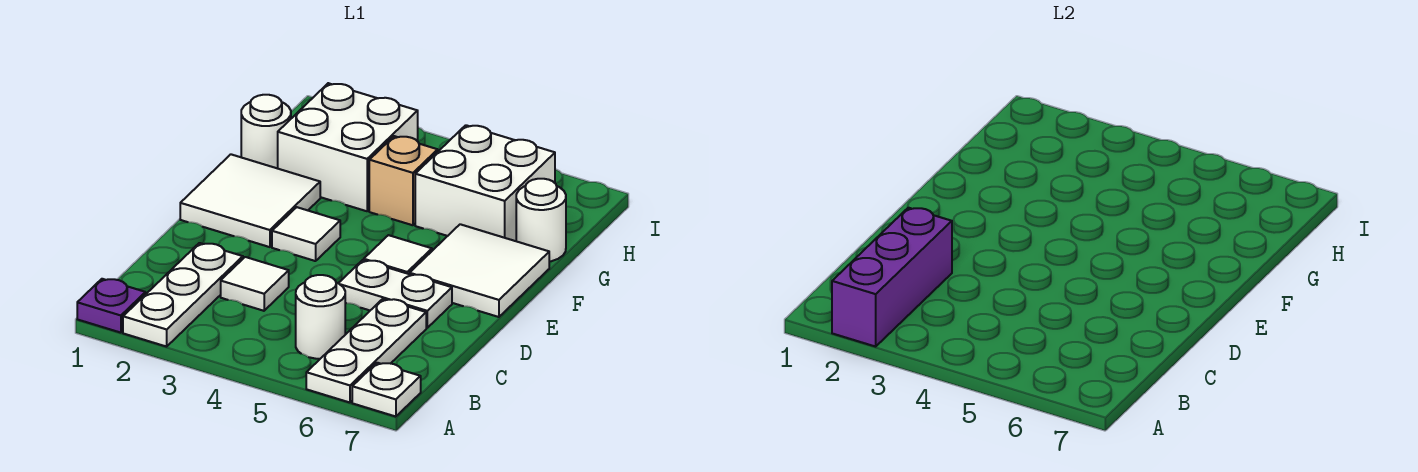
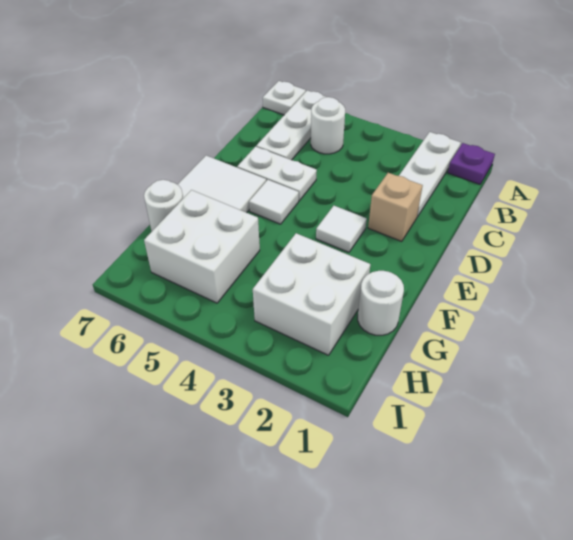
purple brick A2:C2 level 2 -> none
white tile C3 level 1 -> none
white tile E1:F2 level 1 -> none
tan brick G4 level 1 -> tan brick D2 level 1

